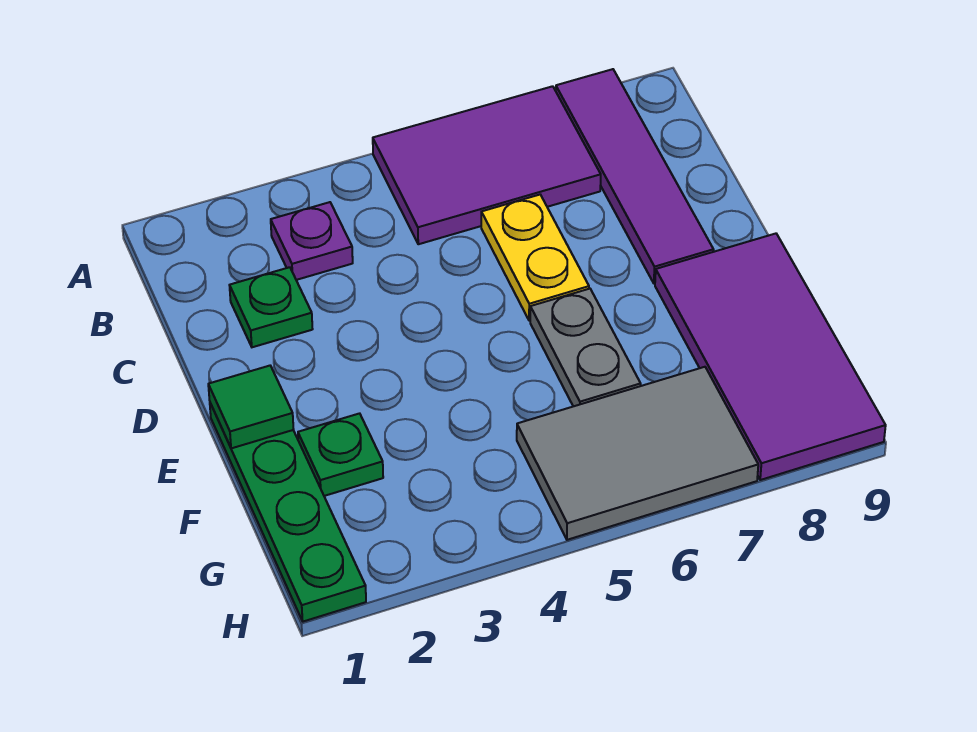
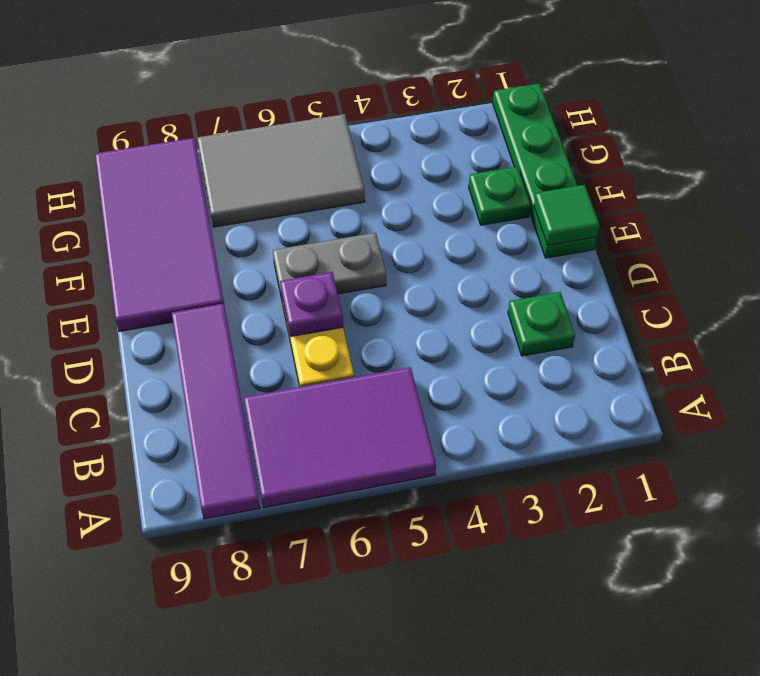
purple plate B3 level 1 -> purple plate D6 level 2
grey plate E6:F6 level 1 -> grey plate E5:E6 level 1

